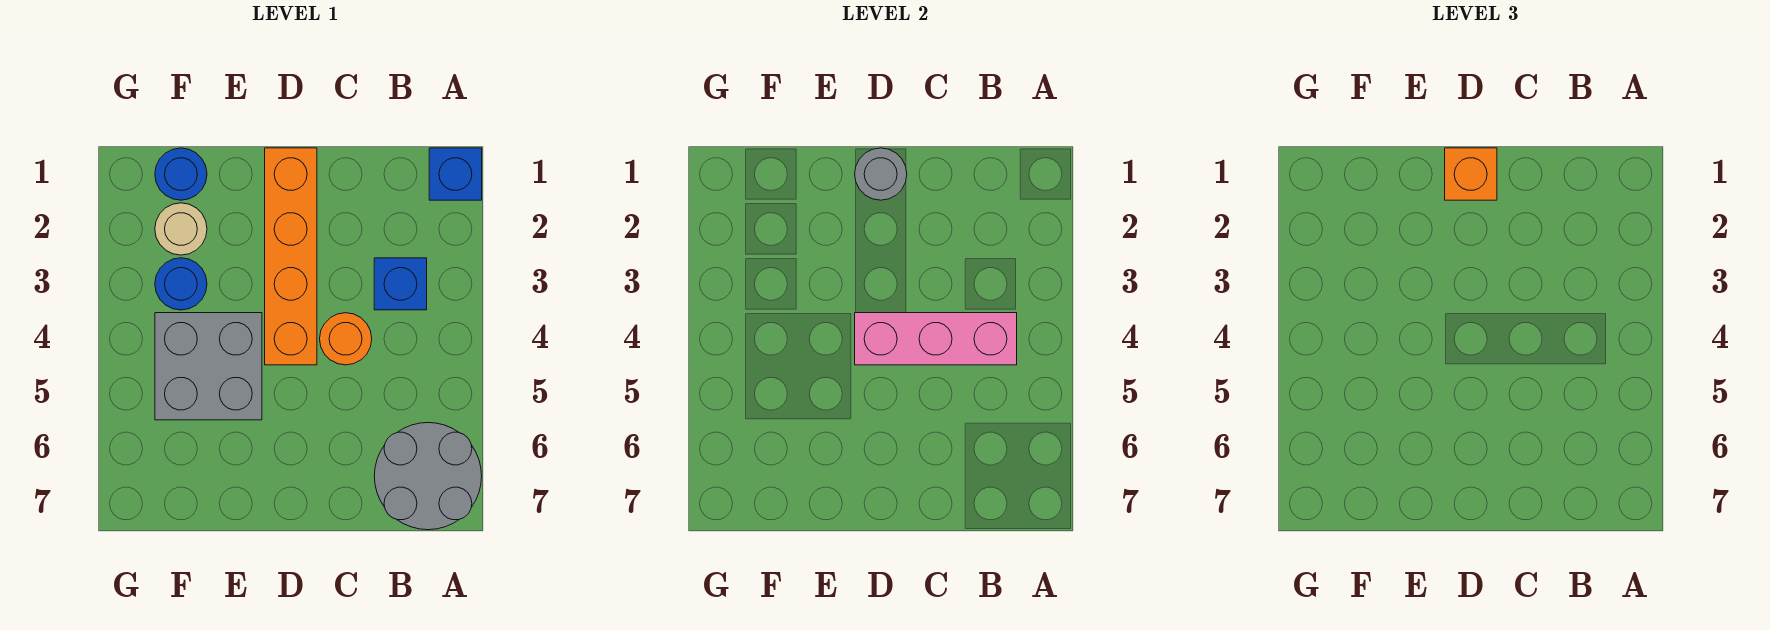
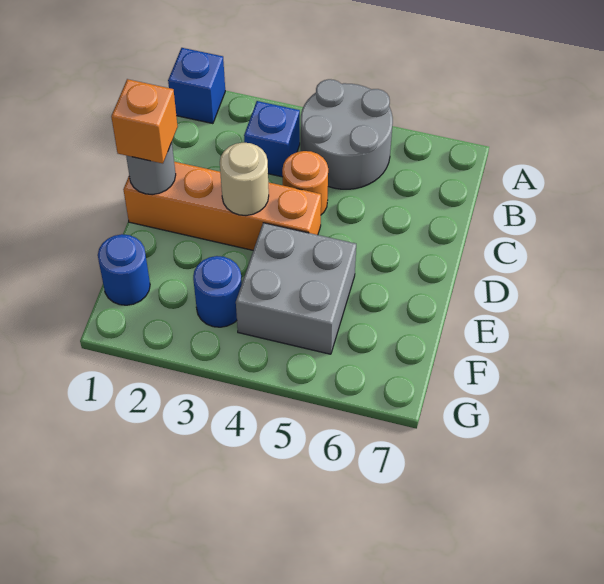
grey round brick A6:B7 level 1 -> grey round brick A4:B5 level 1
pink brick B4:D4 level 2 -> none
tan round brick F2 level 1 -> tan round brick D3 level 2

